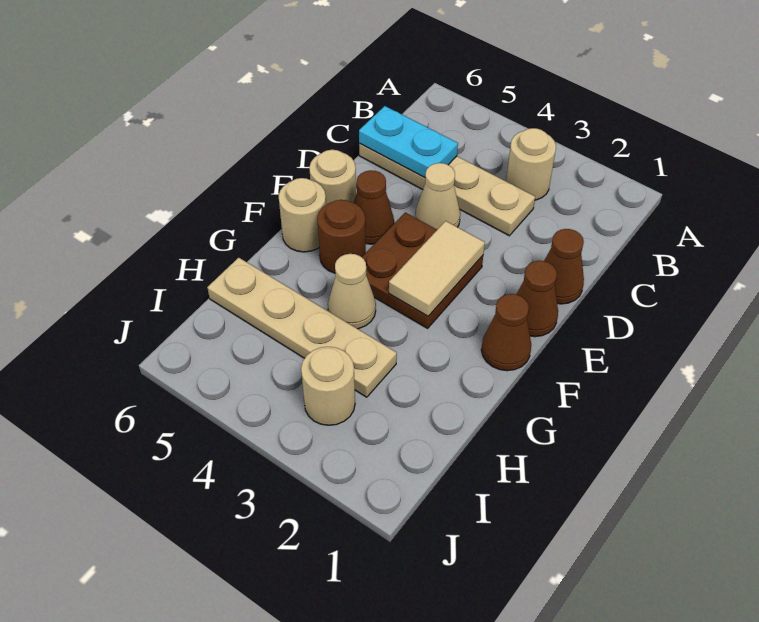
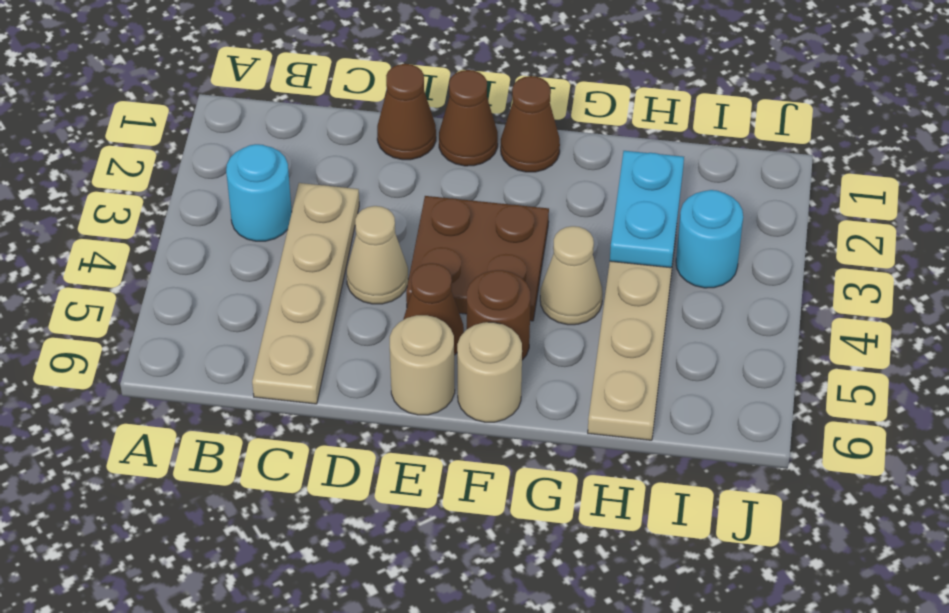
tan round brick B3 level 1 -> cyan round brick B3 level 1
cyan plate C5:C6 level 2 -> cyan plate H2:H3 level 2
tan tile E3:F3 level 2 -> none
tan round brick I3 level 1 -> cyan round brick I3 level 1

